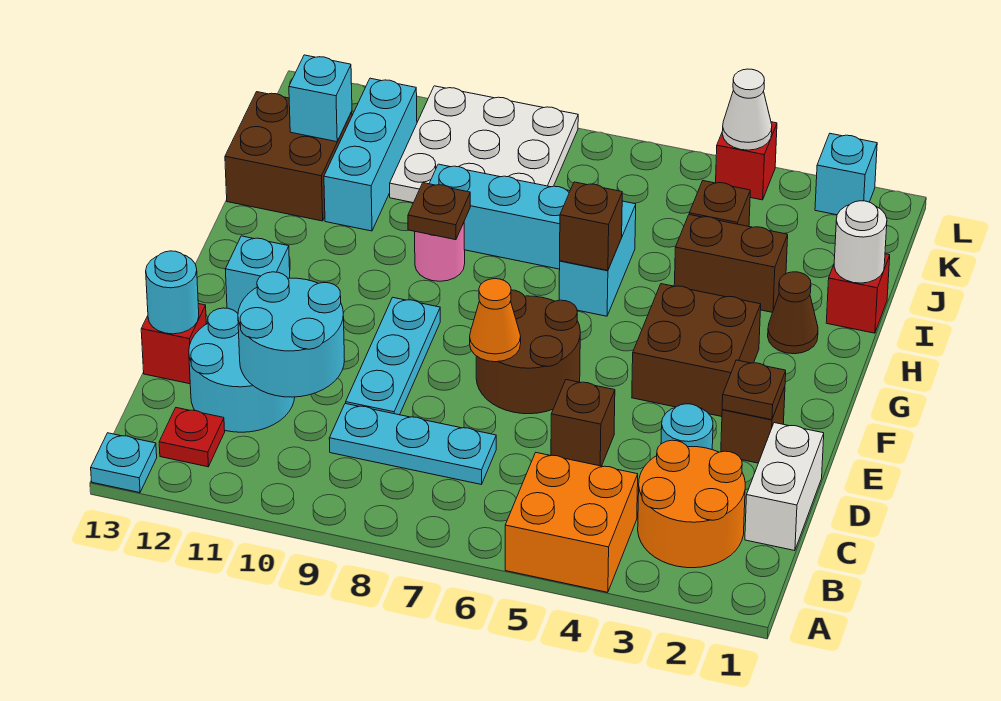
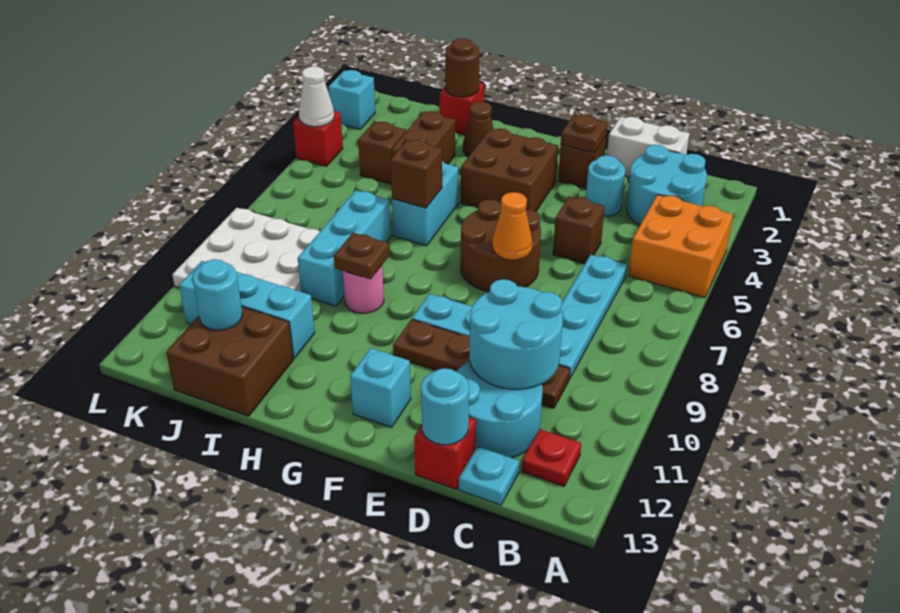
cyan plate A13 level 1 -> cyan plate C13 level 1
orange round brick B2:C3 level 1 -> cyan round brick B2:C3 level 1
cyan plate C7:C9 level 1 -> cyan plate C6:C9 level 1
none -> brown plate C10:F10 level 1
cyan brick H6:I6 level 1 -> cyan brick H5:H6 level 1
white round brick I1 level 2 -> brown round brick I1 level 2
cyan brick J12 level 2 -> cyan round brick J12 level 2

